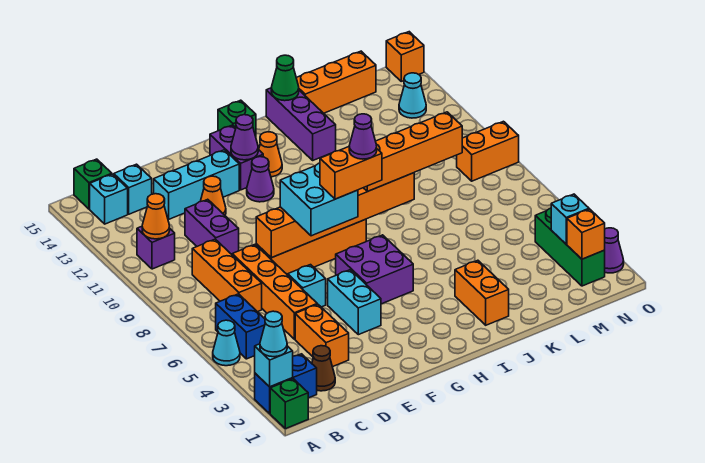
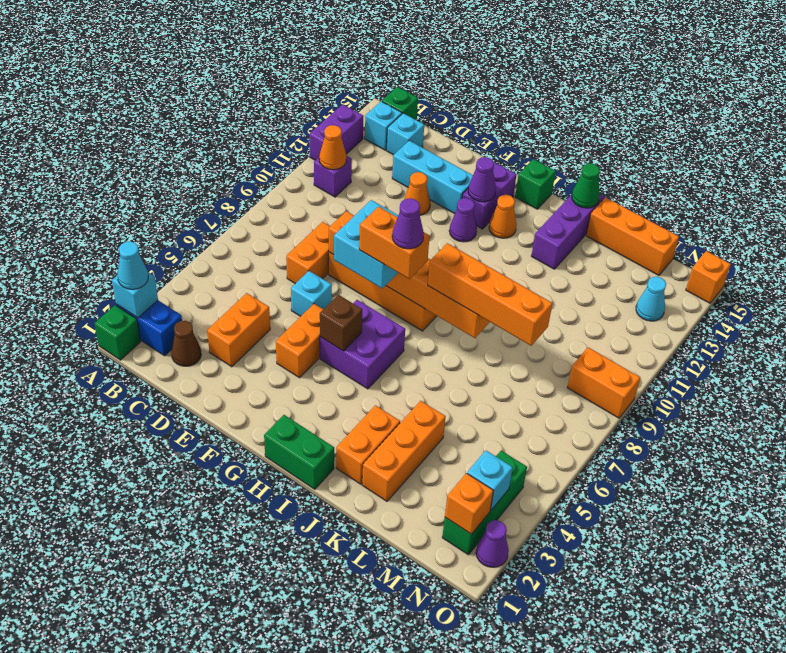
cyan cone A5 level 1 -> none
blue brick B5:B6 level 1 -> none
orange brick C7:C9 level 1 -> orange brick K2:K4 level 1
orange brick D5:D8 level 1 -> orange brick D7:D8 level 1
purple brick D10:D11 level 1 -> purple brick A12:A13 level 1
cyan brick F4:F5 level 1 -> orange brick F4:F5 level 1
none -> brown brick G5 level 2
none -> green brick H1:I1 level 1

